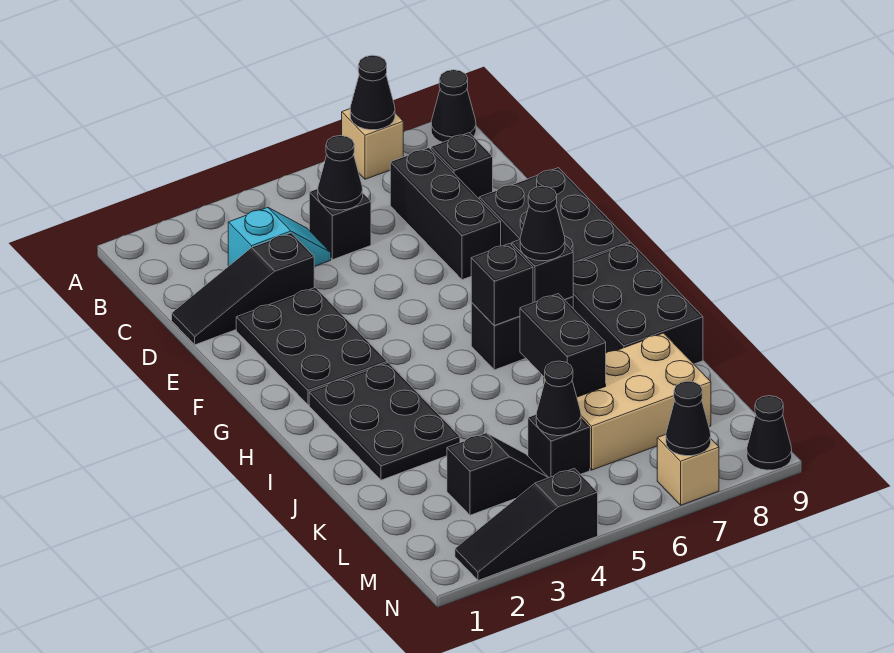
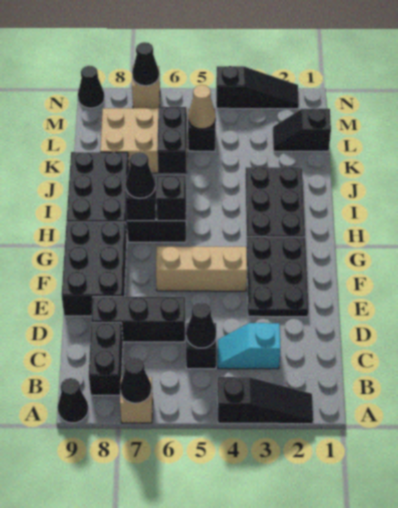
black brick C7:E7 level 1 -> black brick D6:D8 level 1
black brick C8 level 1 -> black brick B8:C8 level 1
black slope D1:D3 level 1 top 3 -> black slope A2:A4 level 1 top 4
none -> tan brick F4:F6 level 1
black slope L3:L4 level 1 top 3 -> black slope L1:L2 level 1 top 1
black cone L5 level 2 -> tan cone L5 level 2

